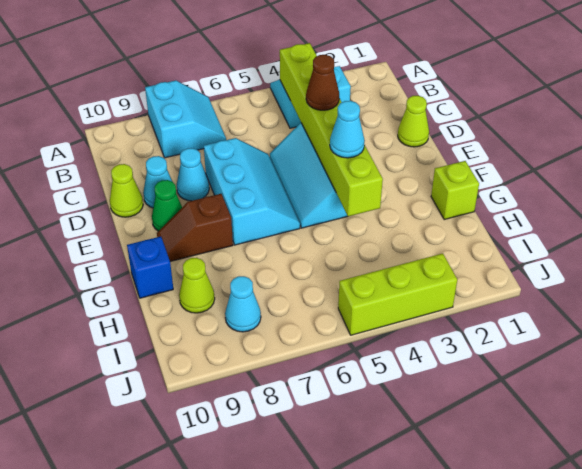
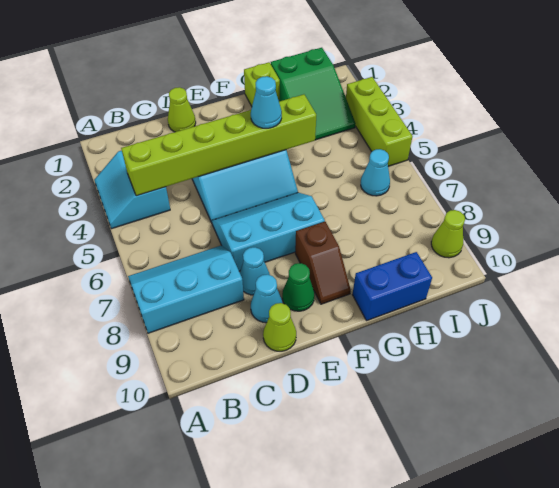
cyan slope A7:B8 level 1 top 8 -> cyan slope A7:C8 level 1 top 8
brown cone D4 level 3 -> none
blue brick G10 level 1 -> blue brick G10:H10 level 1
none -> green slope H1:I3 level 1 top 1
lime cone H9 level 1 -> lime cone J9 level 1
cyan cone I8 level 1 -> cyan cone I6 level 1

